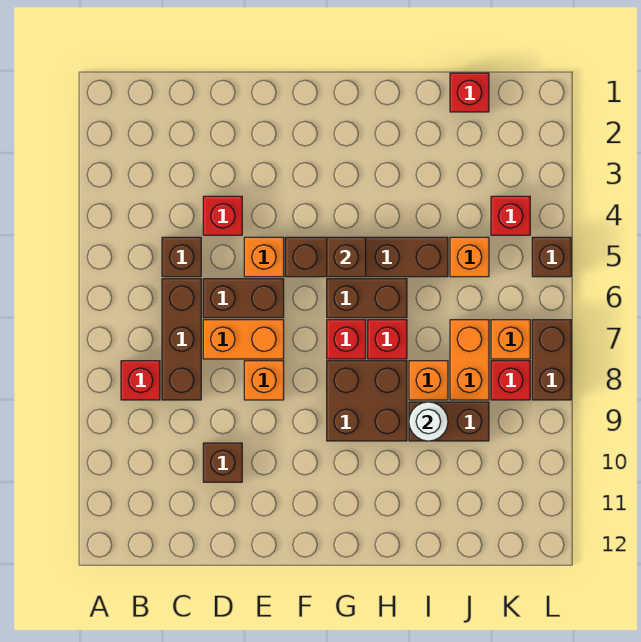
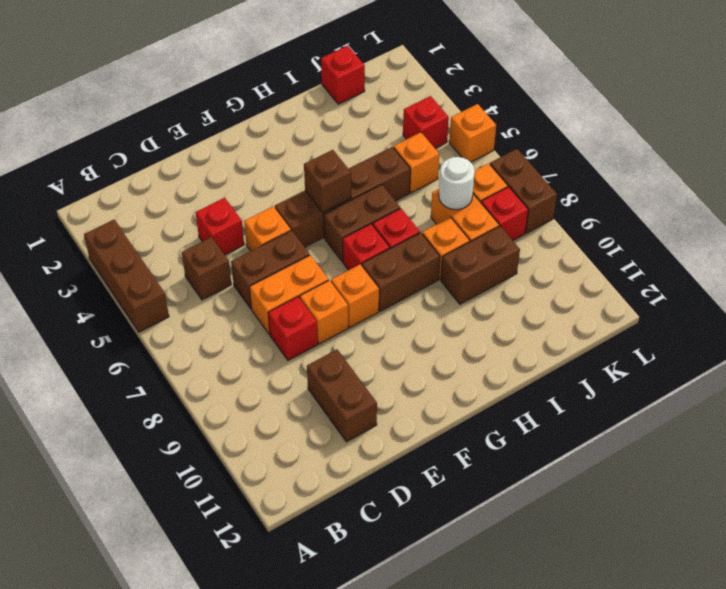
red brick B8 level 1 -> red brick D8 level 1
brown brick C6:C8 level 1 -> brown brick A3:A5 level 1
brown brick D10 level 1 -> brown brick D10:D11 level 1
none -> orange brick F8 level 1
brown brick G8:H9 level 1 -> brown brick G8:H8 level 1
white round brick I9 level 2 -> white round brick J7 level 2
brown brick L5 level 1 -> orange brick L5 level 1

